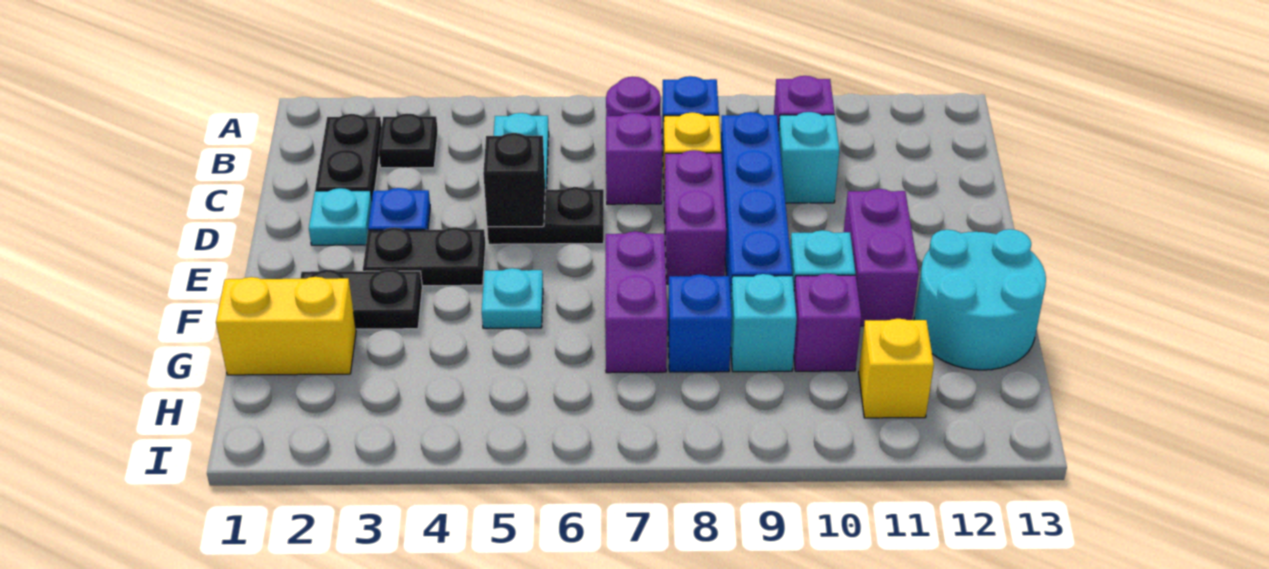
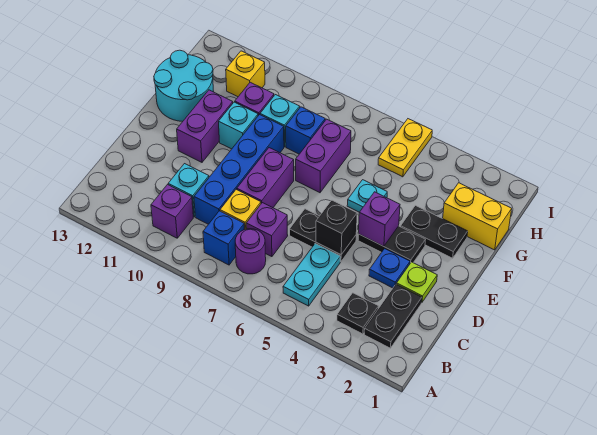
cyan plate D2 level 1 -> lime plate D2 level 1
none -> purple brick E4 level 2
none -> yellow plate H5:I5 level 1

